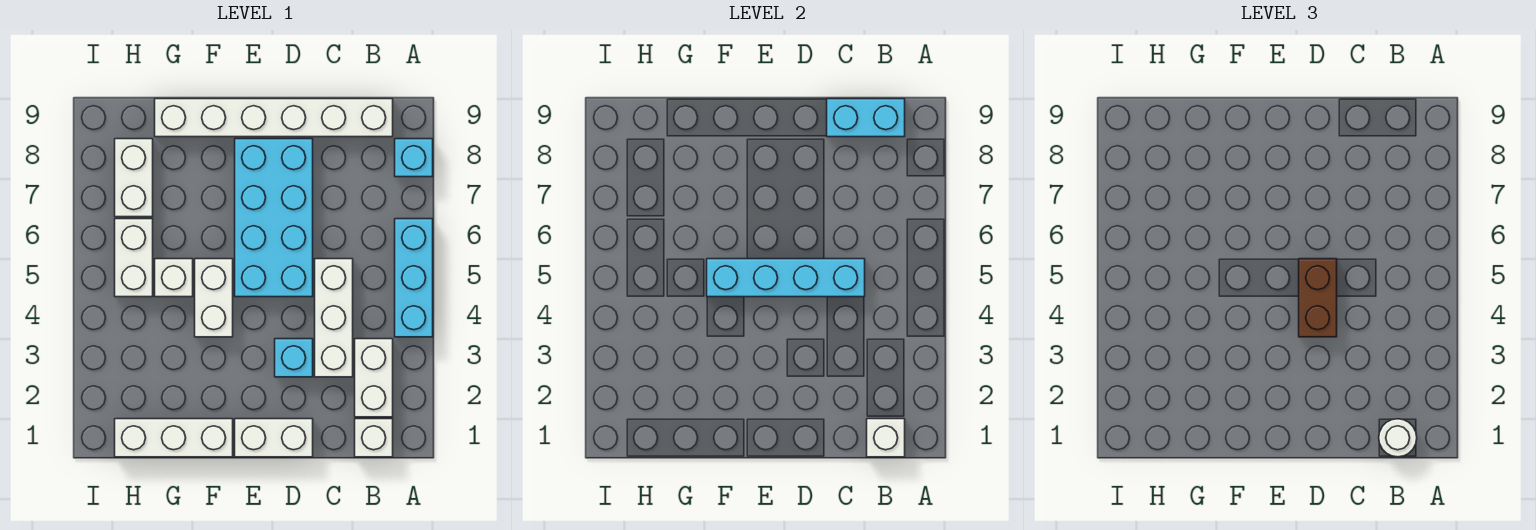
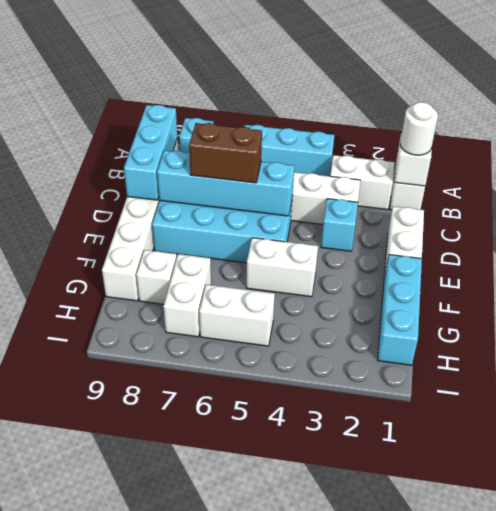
cyan brick B9:C9 level 2 -> cyan brick B9:D9 level 2
cyan brick C5:F5 level 2 -> cyan brick D5:D8 level 2
brown brick D4:D5 level 3 -> brown brick D6:D7 level 3
white brick F1:H1 level 1 -> cyan brick F1:H1 level 1
white brick G5 level 1 -> white brick G8 level 1
white brick H7:H8 level 1 -> white brick G7:H7 level 1

